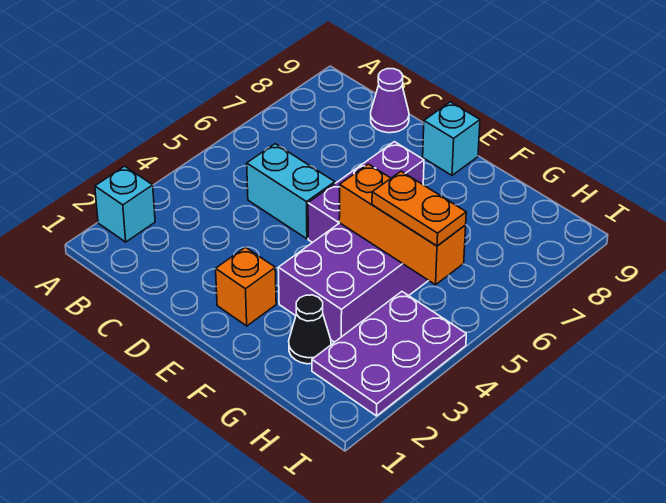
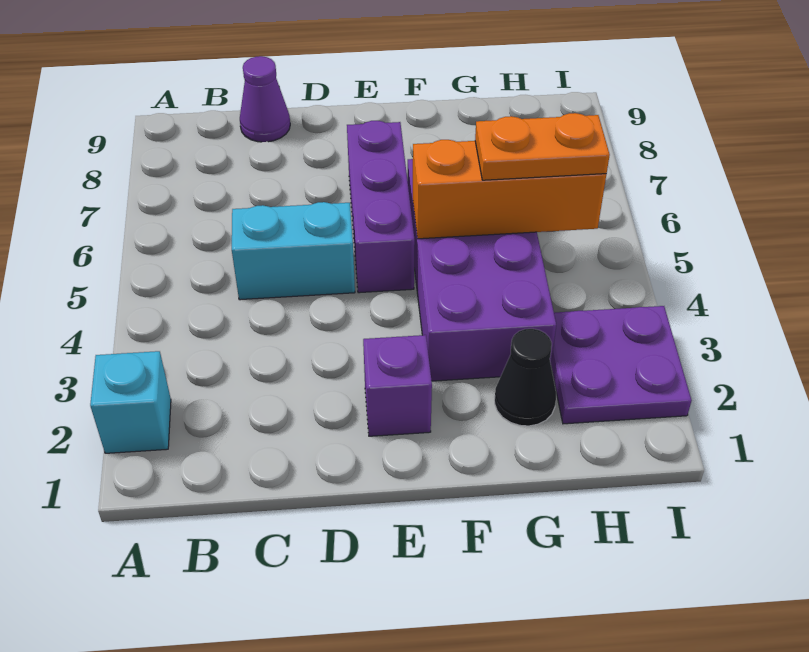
orange brick E2 level 1 -> purple brick E2 level 1
cyan brick E9 level 1 -> none
purple plate H2:I4 level 1 -> purple plate H2:I3 level 1

